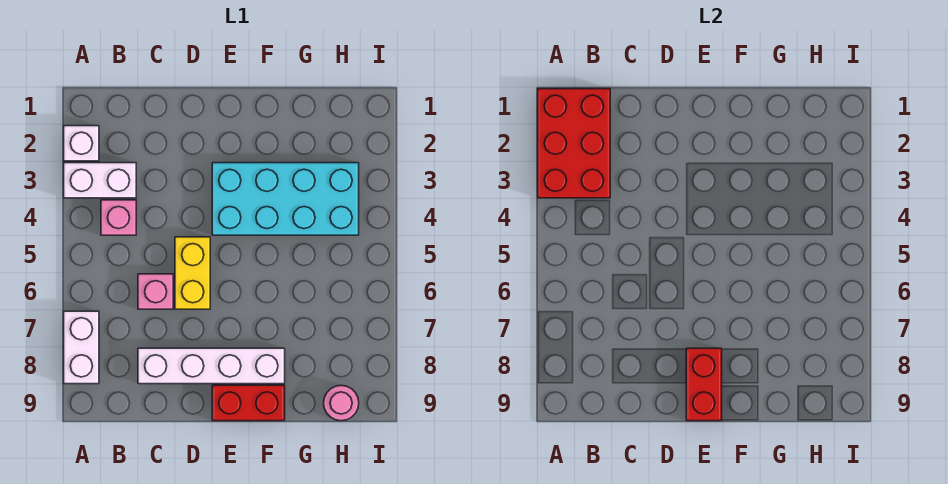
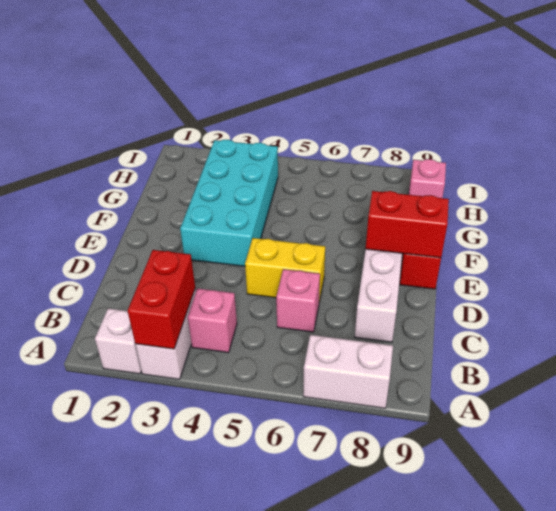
red brick A1:B3 level 2 -> red brick A3:B3 level 2
pink round brick H9 level 1 -> pink brick H9 level 1

